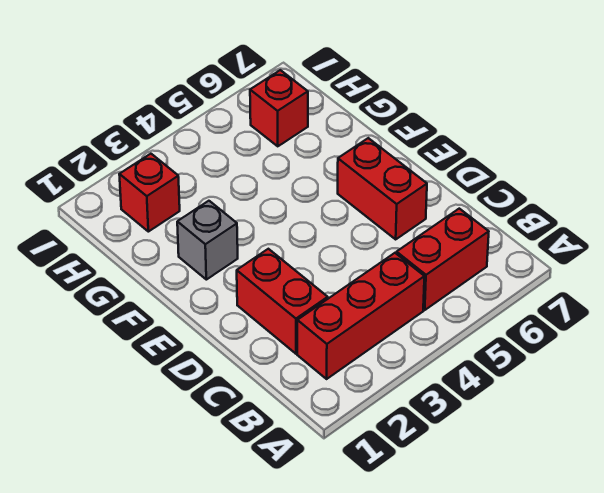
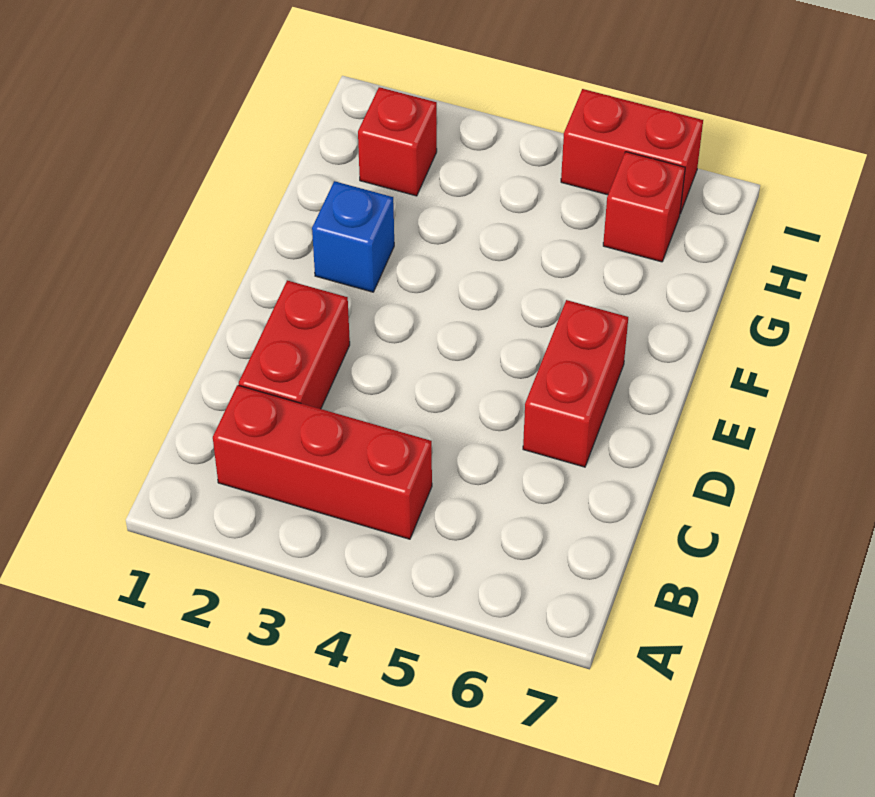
red brick B5:B6 level 1 -> red brick I5:I6 level 1
grey brick F2 level 1 -> blue brick F2 level 1

